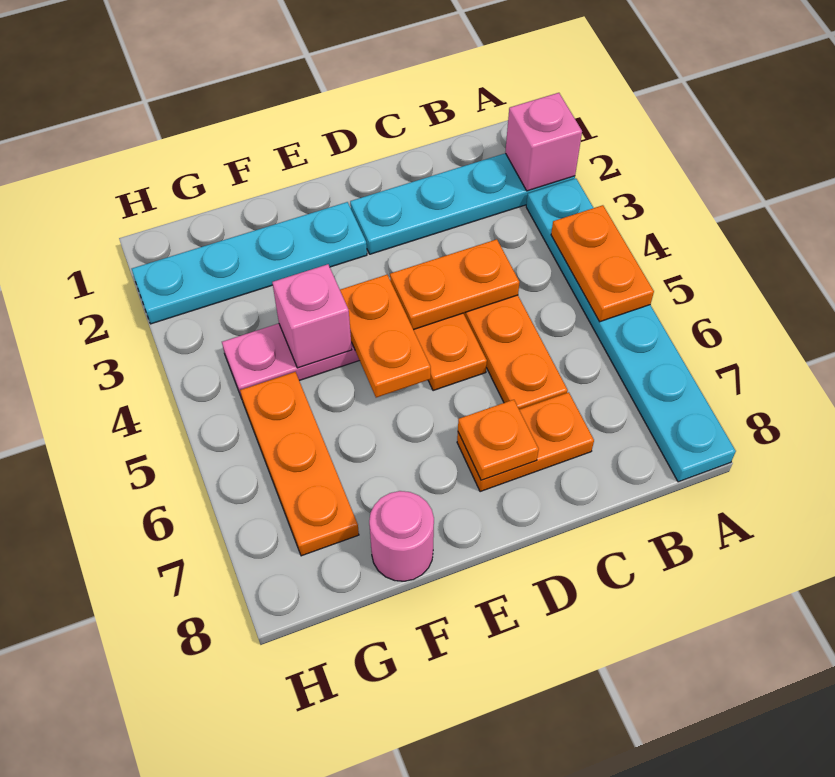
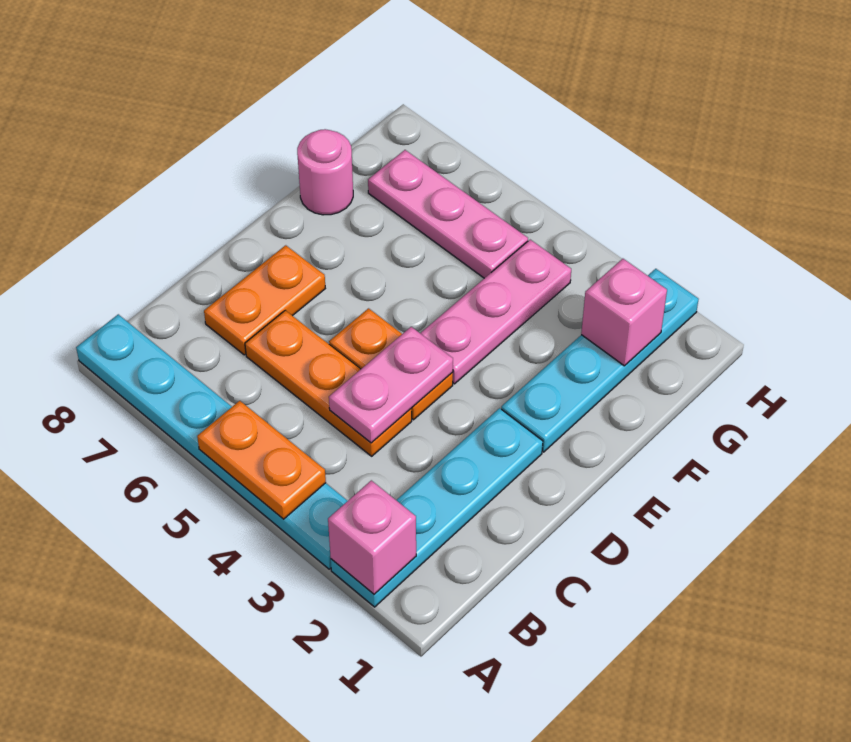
orange plate C4:D4 level 2 -> pink plate C4:D4 level 2
orange plate D7 level 2 -> none
orange plate E4:E5 level 2 -> none
pink brick F4 level 2 -> pink brick G2 level 2
orange plate G5:G7 level 1 -> pink plate G5:G7 level 1

